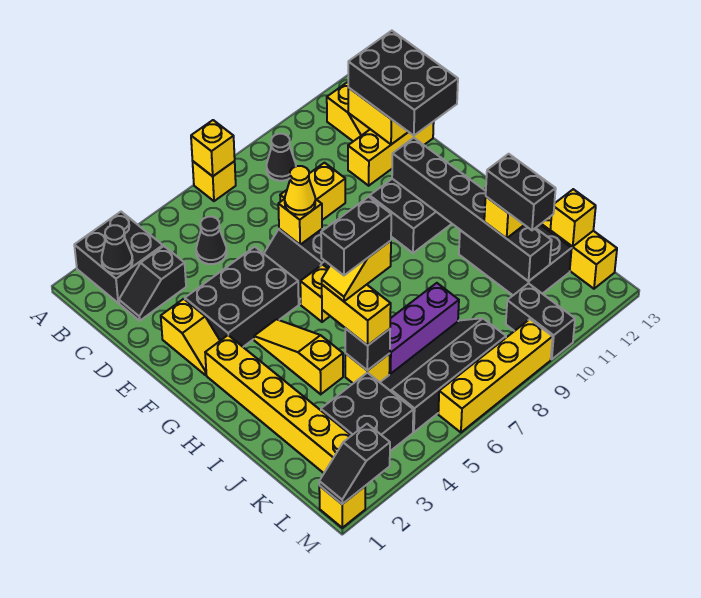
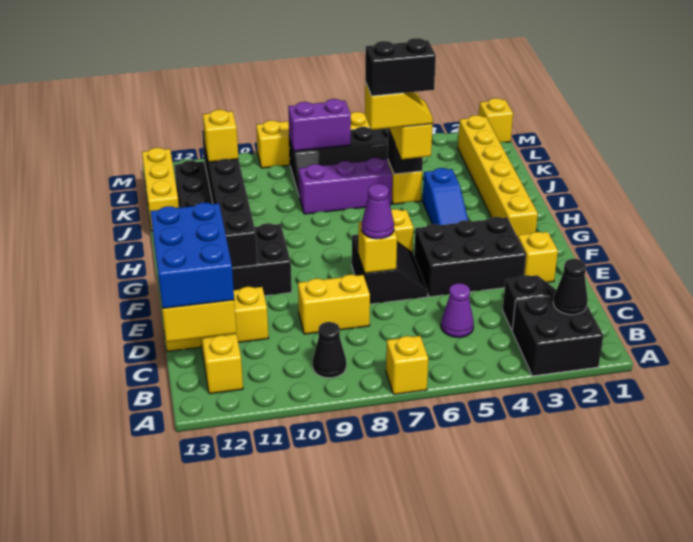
yellow brick A7 level 2 -> none
black cone C5 level 1 -> purple cone C5 level 1
black brick C12:E13 level 3 -> blue brick C12:E13 level 3
yellow cone E7 level 3 -> purple cone E7 level 3
yellow slope G4:I4 level 1 top I -> blue slope G4:I4 level 1 top I
black brick J11:K11 level 4 -> none
black brick K3:L4 level 1 -> none
yellow brick K13 level 2 -> none
none -> purple brick L7:L8 level 2
black brick L10:M10 level 1 -> none
black slope M1:M2 level 2 top 2 -> none

